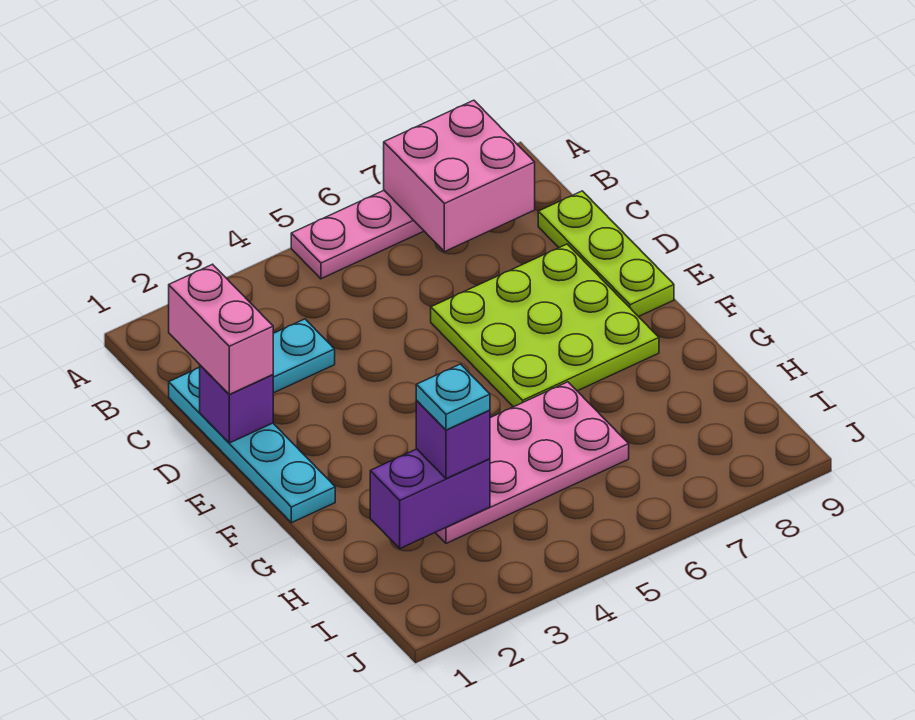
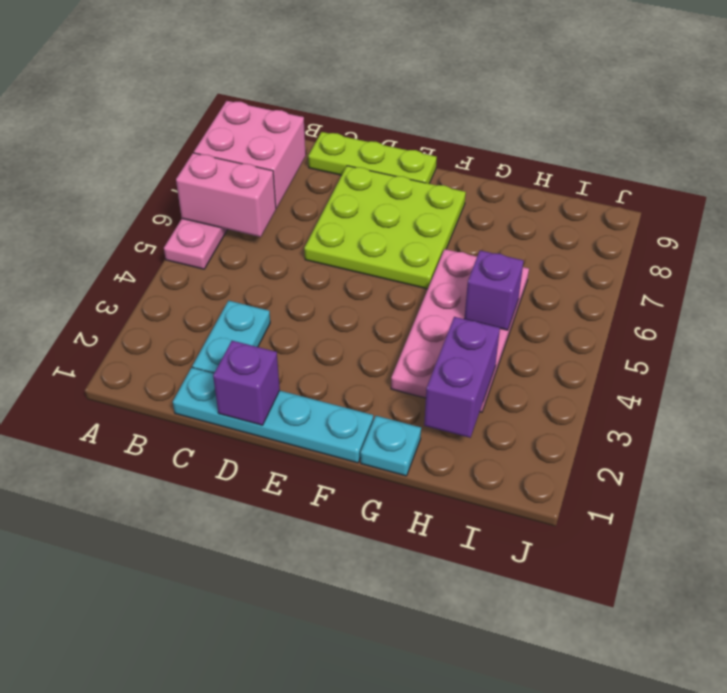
pink brick C1:D1 level 3 -> pink brick A6:B6 level 2
purple brick H3 level 3 -> purple brick H5 level 2
cyan plate H3 level 4 -> cyan plate G1 level 1

